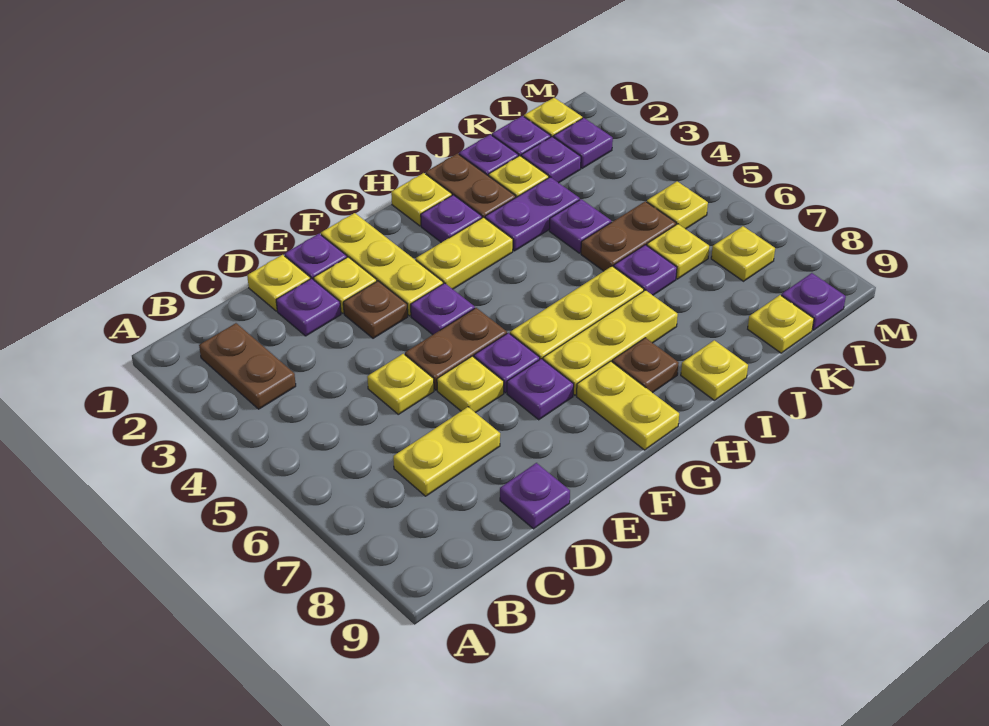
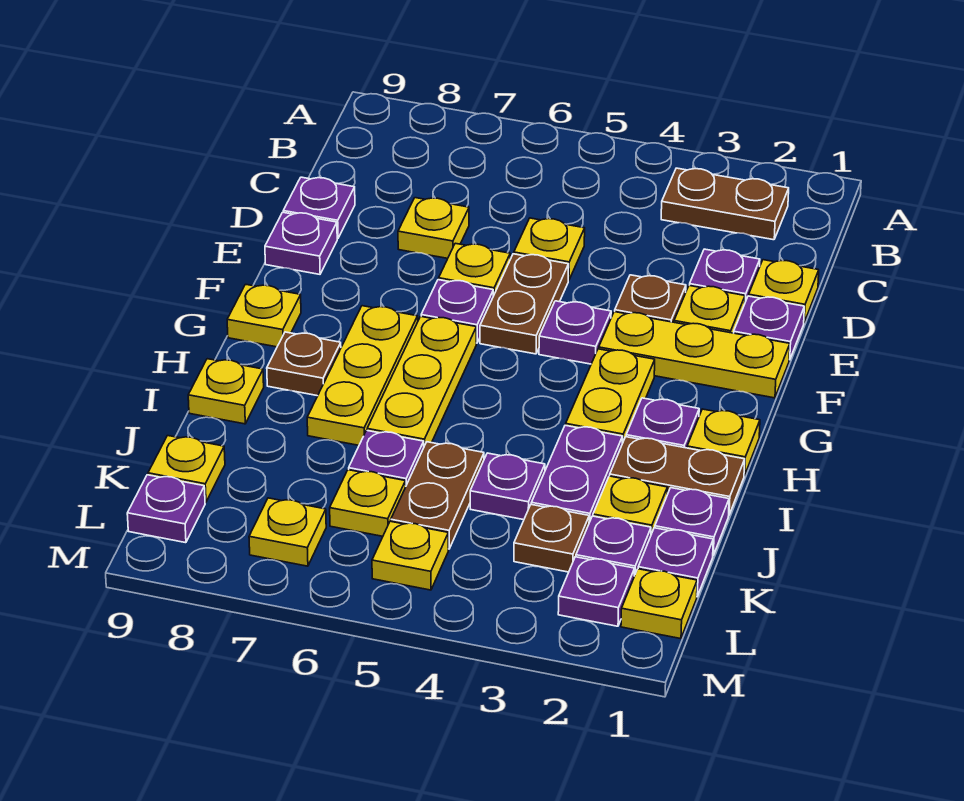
yellow plate C7:D7 level 1 -> yellow plate D7 level 1
purple plate F7 level 1 -> purple plate E9 level 1
yellow plate G8:G9 level 1 -> yellow plate G9 level 1
none -> brown plate K3 level 1

